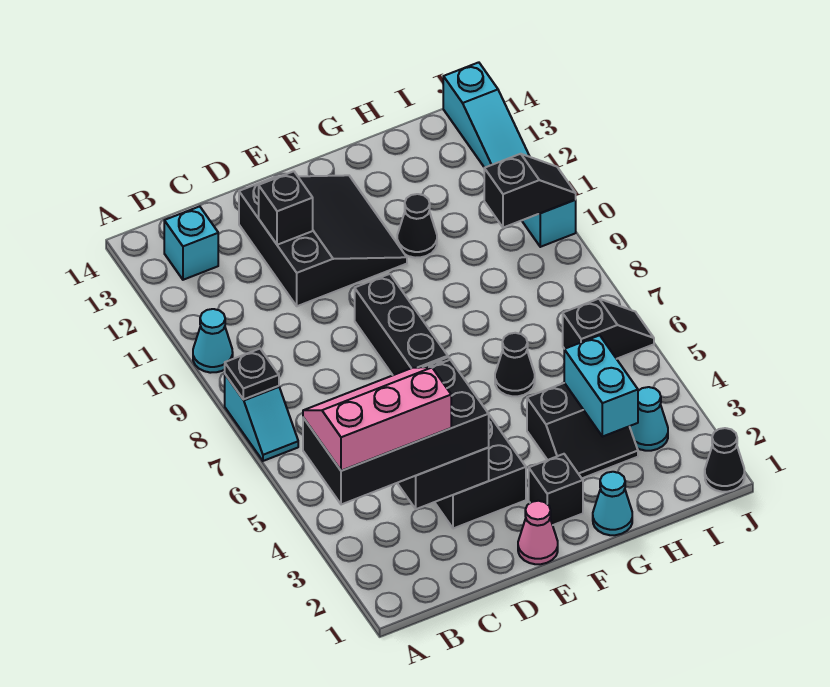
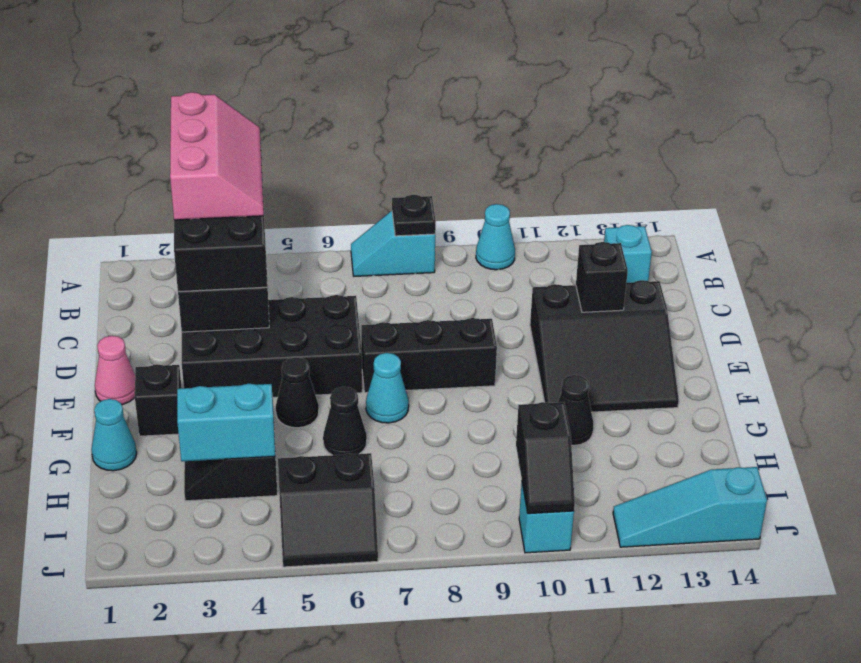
cyan cone I3 level 1 -> cyan cone F7 level 1
black slope I6:J6 level 1 top I -> black slope I5:J6 level 1 top I
black cone J1 level 1 -> black cone F5 level 1

